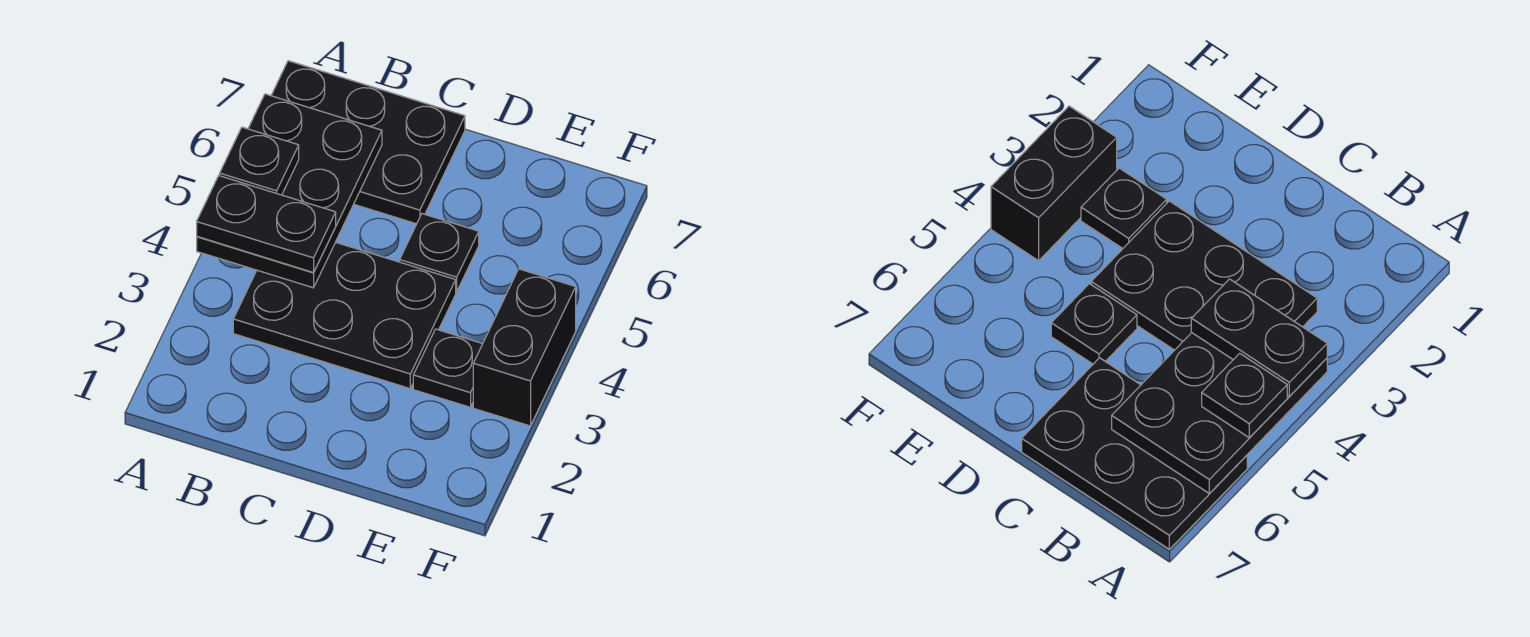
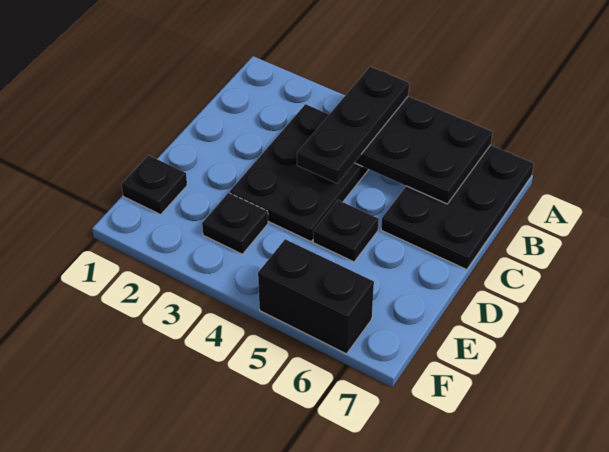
black plate A4:B4 level 3 -> black plate A4:C4 level 3
black plate A5 level 3 -> black plate E1 level 1
black brick F3:F4 level 1 -> black brick F5:F6 level 1

